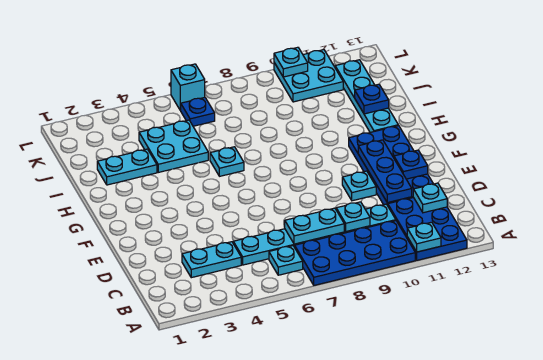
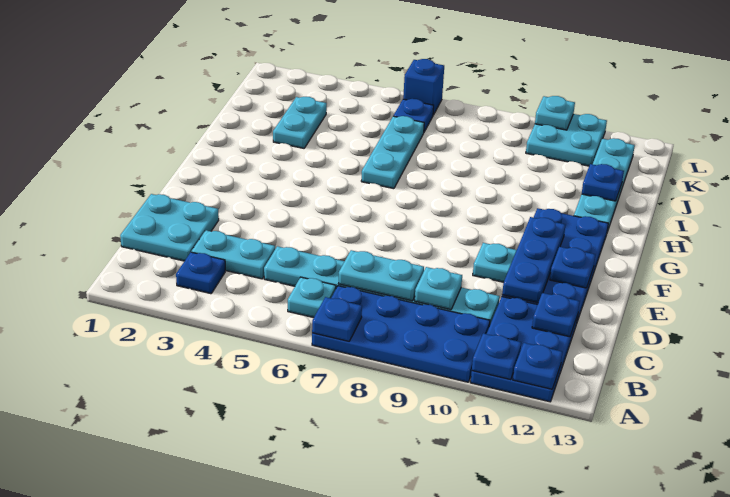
none -> blue plate A7 level 2
cyan plate A11 level 2 -> blue plate A11 level 2
none -> blue plate A12 level 2
none -> blue plate B3 level 1
cyan plate C12 level 2 -> blue plate C12 level 2
cyan plate H6 level 1 -> cyan plate H6:J6 level 1
cyan plate I2:I3 level 1 -> cyan plate I3:J3 level 1
cyan plate I4:J5 level 1 -> cyan plate C1:D2 level 1
cyan brick L6 level 1 -> blue brick L6 level 1

